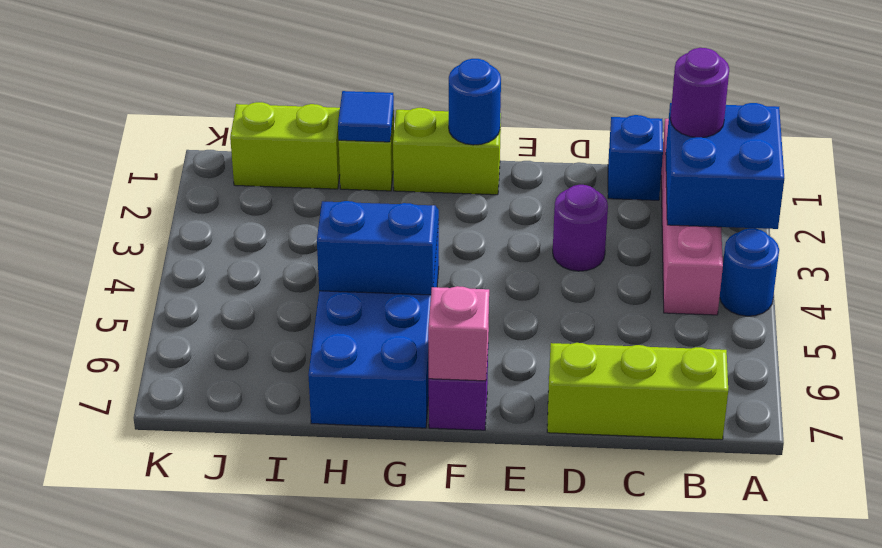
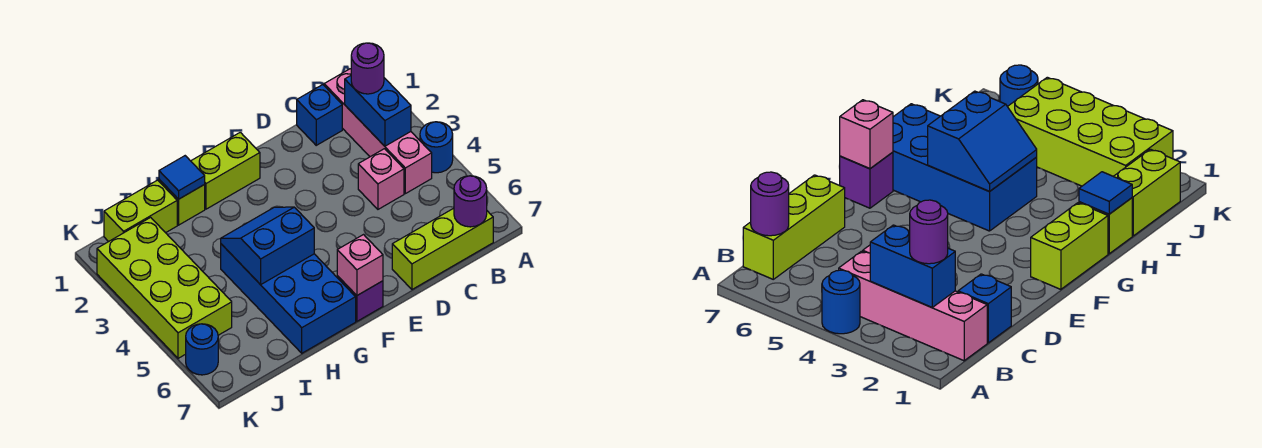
blue brick A2:B3 level 2 -> blue brick B2:B3 level 2
none -> pink brick C4 level 1
purple round brick D3 level 1 -> purple round brick B7 level 2
blue round brick F1 level 2 -> blue round brick K6 level 1
none -> lime brick J2:K5 level 1

